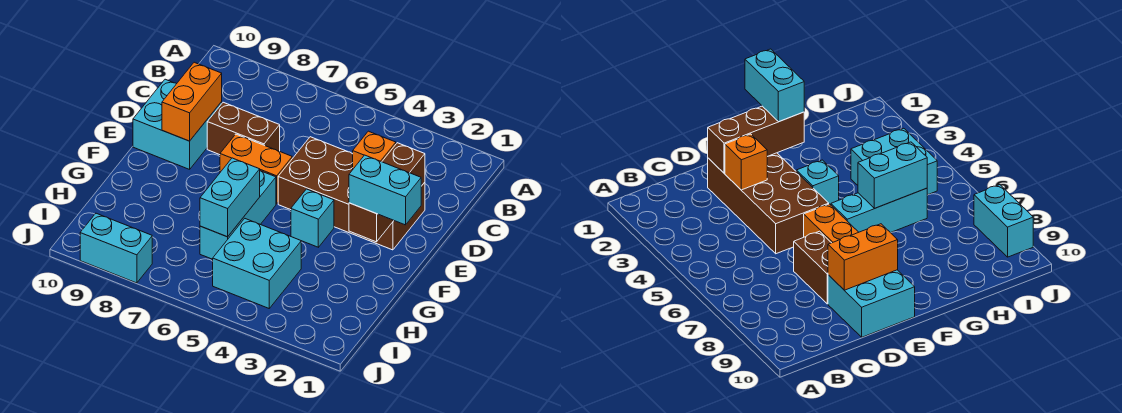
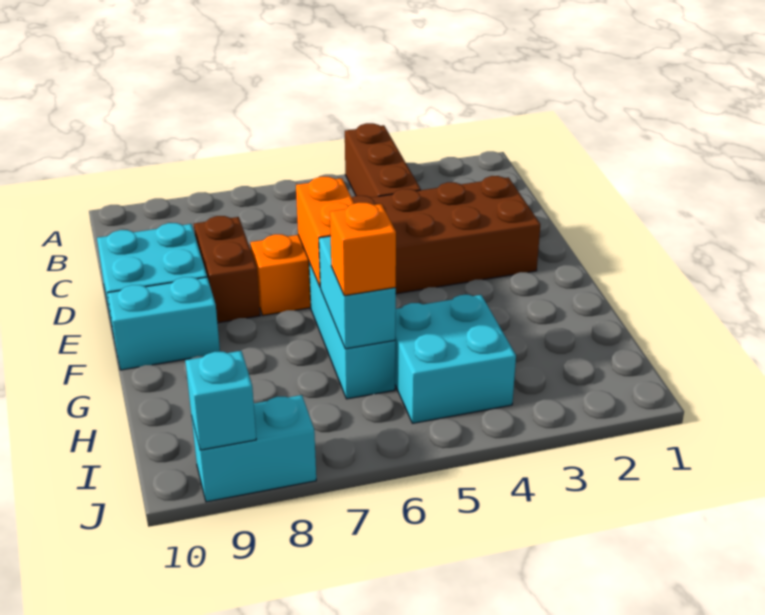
brown brick D2:F2 level 2 -> brown brick A4:C4 level 1
orange brick D3 level 2 -> orange brick H6 level 3
brown brick D7:D8 level 1 -> brown brick D8:E8 level 1
orange brick D9:E9 level 2 -> orange brick E6:F6 level 2
cyan brick F1:F2 level 3 -> cyan brick F9:F10 level 1
cyan brick F4 level 1 -> cyan brick J9 level 2

